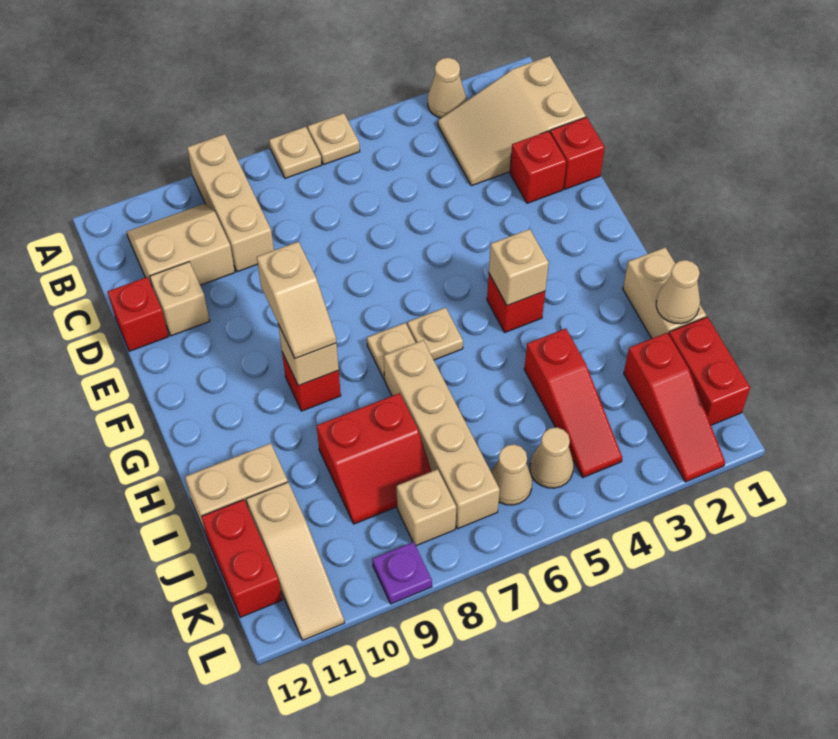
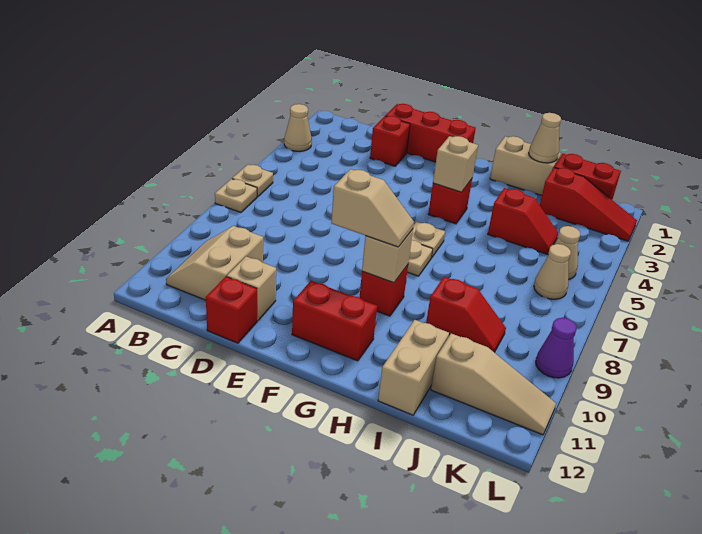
tan brick A9:C9 level 1 -> none
tan slope B1:C3 level 1 top 1 -> none
red brick D1 level 1 -> red brick D1:F1 level 1
tan brick H7:K7 level 1 -> none
red slope I4:K4 level 1 top I -> red slope I4:J4 level 1 top I
red slope I8:J9 level 1 top I -> red slope I9:J9 level 1 top I
red brick J12:K12 level 1 -> red brick F11:G11 level 1
tan brick K8 level 1 -> none
purple plate L9 level 1 -> purple cone L9 level 1

